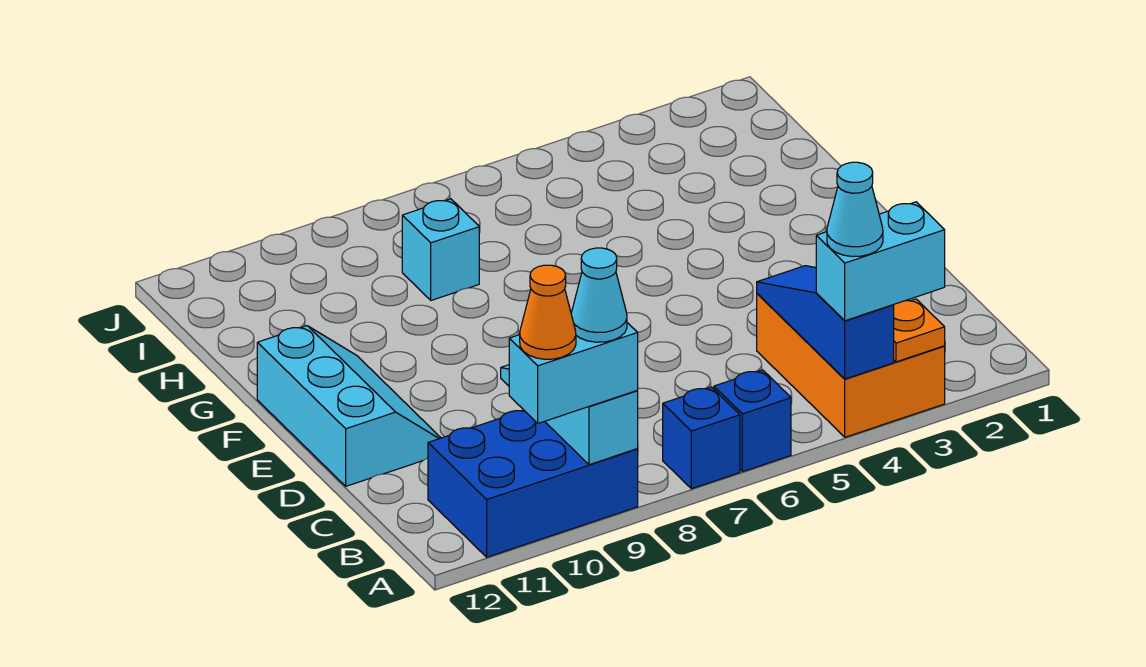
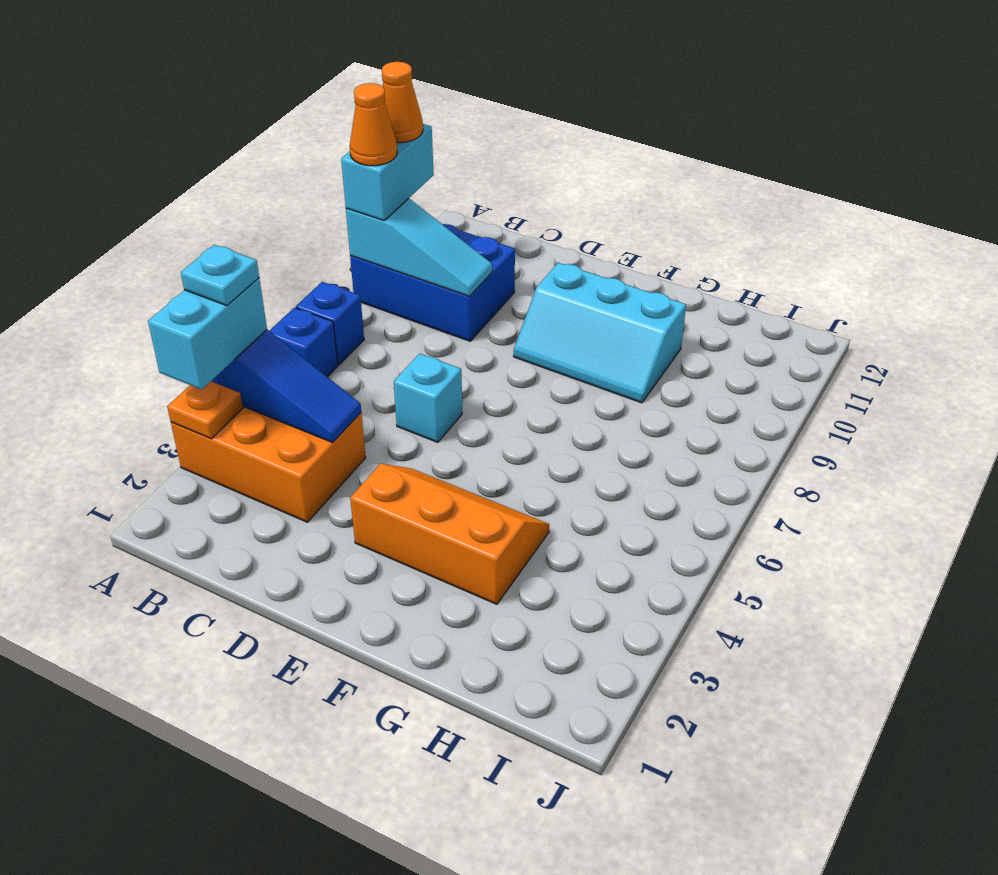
cyan cone A4 level 4 -> cyan plate A4 level 4
blue brick A9:B11 level 1 -> blue brick A9:C10 level 1
cyan cone A9 level 4 -> orange cone A9 level 4
cyan slope D11:F12 level 1 top 12 -> cyan slope E9:G10 level 1 top 10
none -> orange slope E3:G4 level 1 top 3
cyan brick H8 level 1 -> cyan brick D6 level 1

